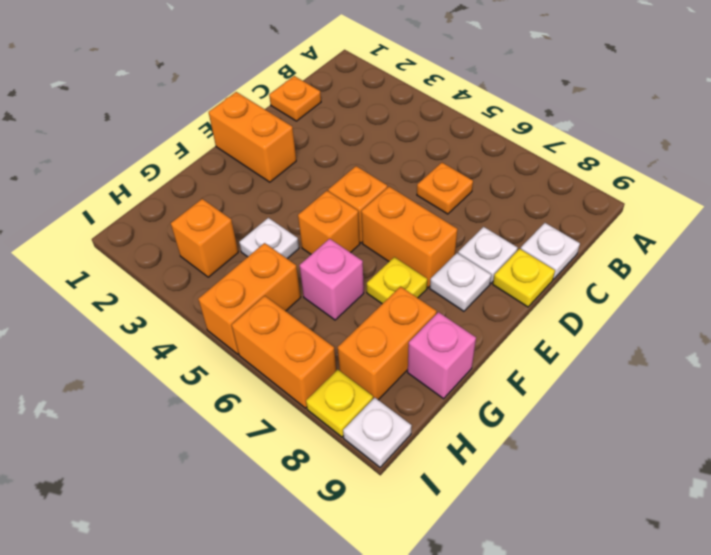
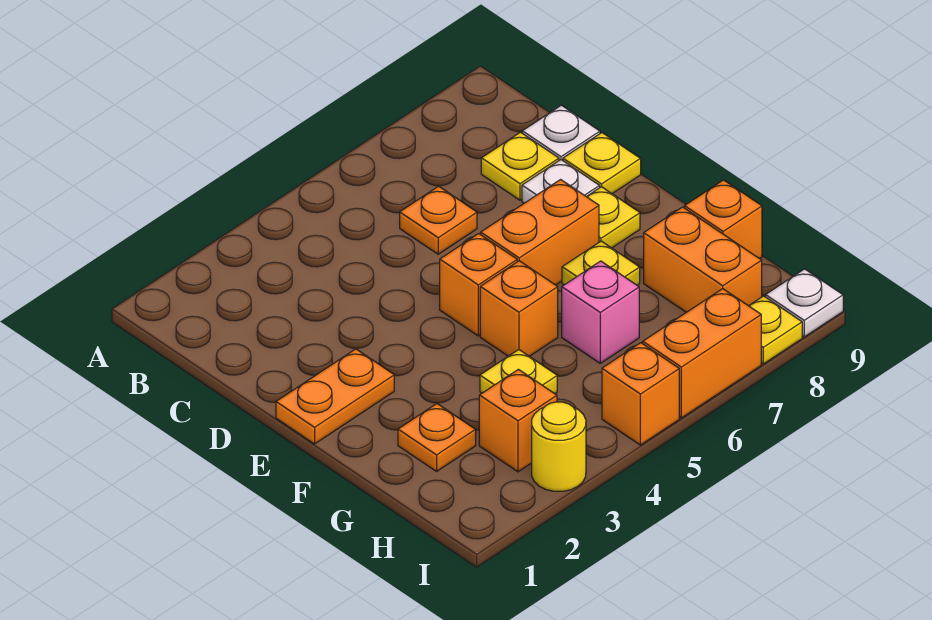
orange plate C1 level 1 -> orange plate G2 level 1
none -> yellow plate C8 level 1
orange brick E1:E2 level 1 -> orange plate E1:E2 level 1
white plate E8 level 1 -> yellow plate E8 level 1
white plate G4 level 1 -> yellow plate G4 level 1
pink brick G9 level 1 -> orange brick G9 level 1
orange brick H5:I5 level 1 -> orange brick I5 level 1
none -> yellow round brick I3 level 1

